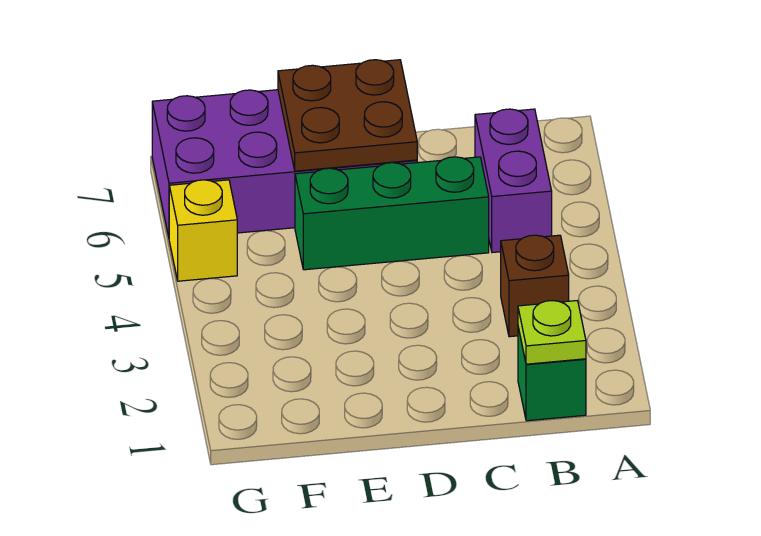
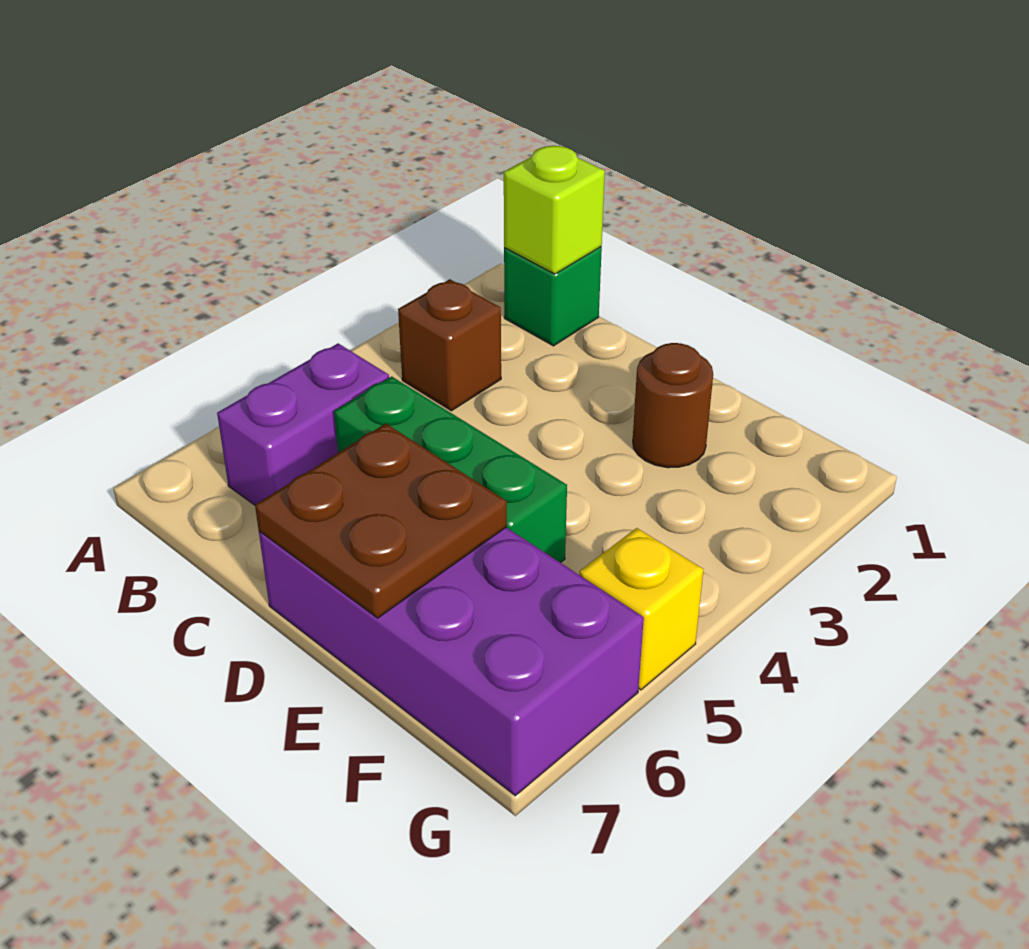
lime plate B1 level 2 -> lime brick B1 level 2
none -> brown round brick E2 level 1

